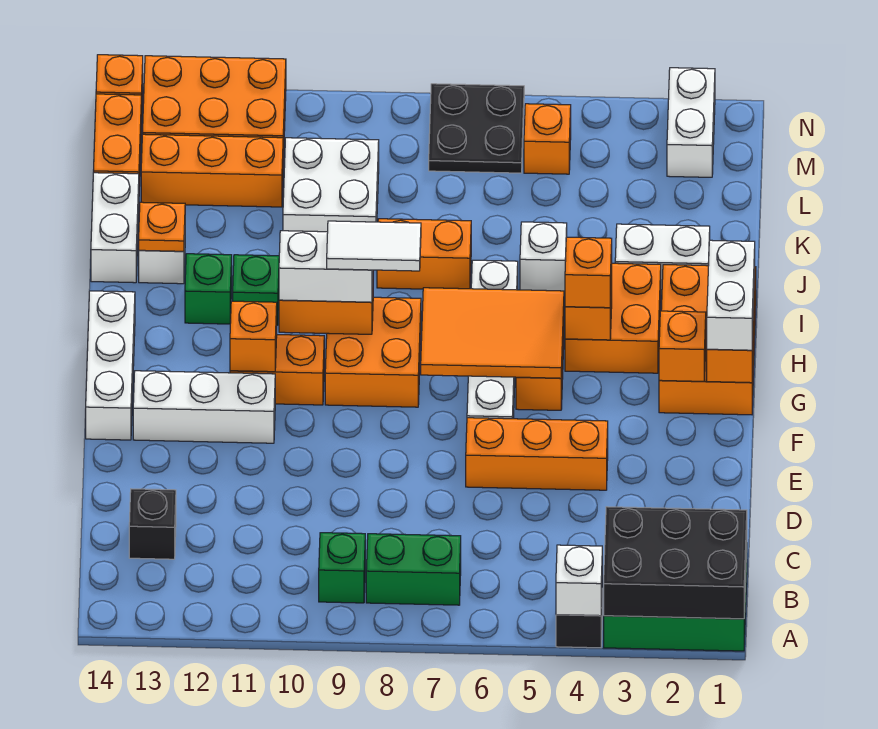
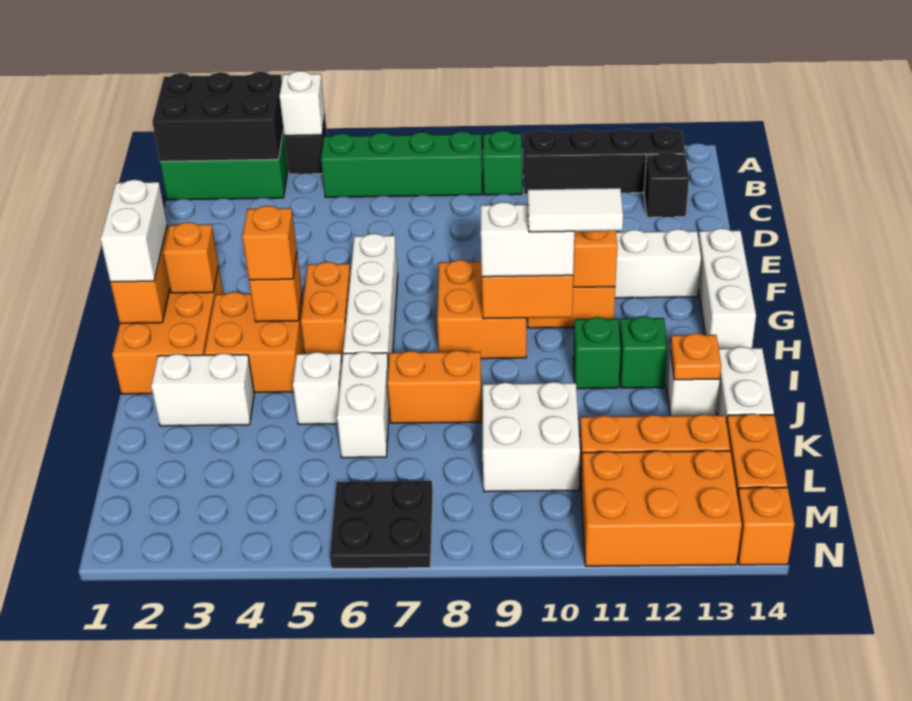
green brick B7:B8 level 1 -> green brick B5:B8 level 1
none -> black brick B10:B13 level 1
orange brick E4:E6 level 1 -> none
orange tile G5:H7 level 2 -> none
white tile H8:H9 level 4 -> white tile H10:H11 level 4
white brick M2:N2 level 1 -> white brick J6:K6 level 1
orange brick M5 level 1 -> none

